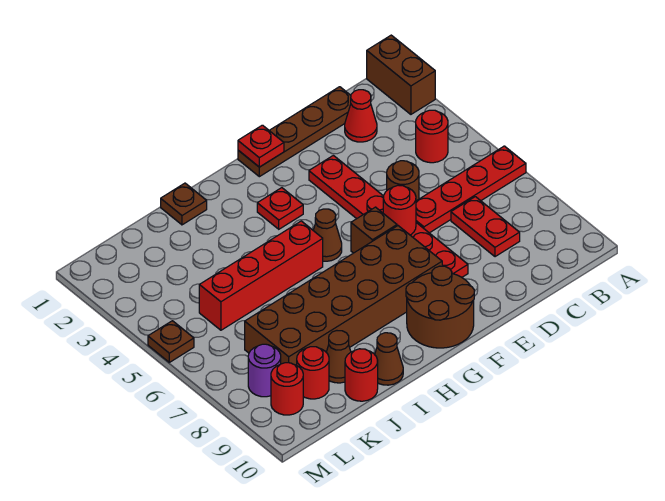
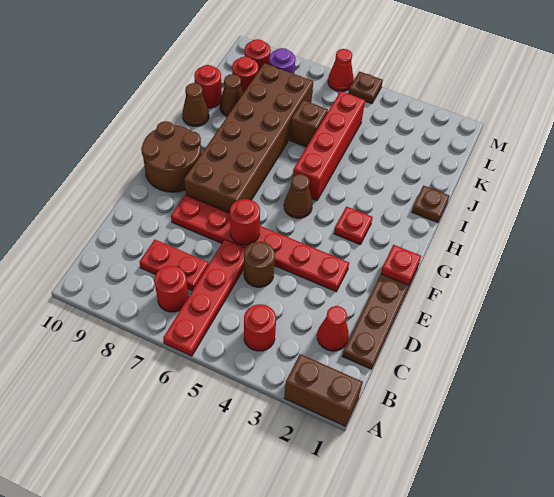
none -> red round brick B7 level 1
brown brick F6 level 1 -> brown brick J6 level 1
none -> red cone M6 level 1

